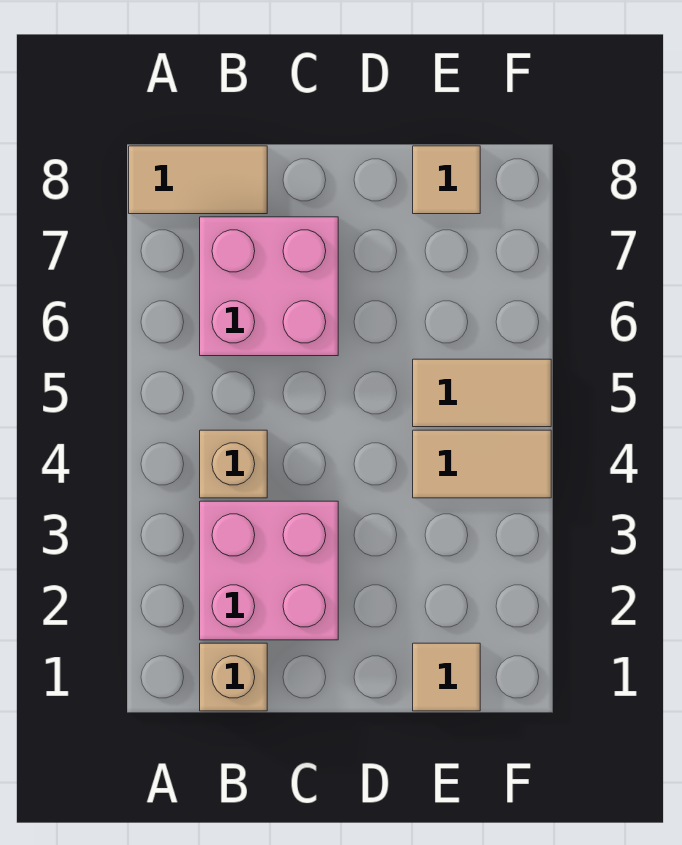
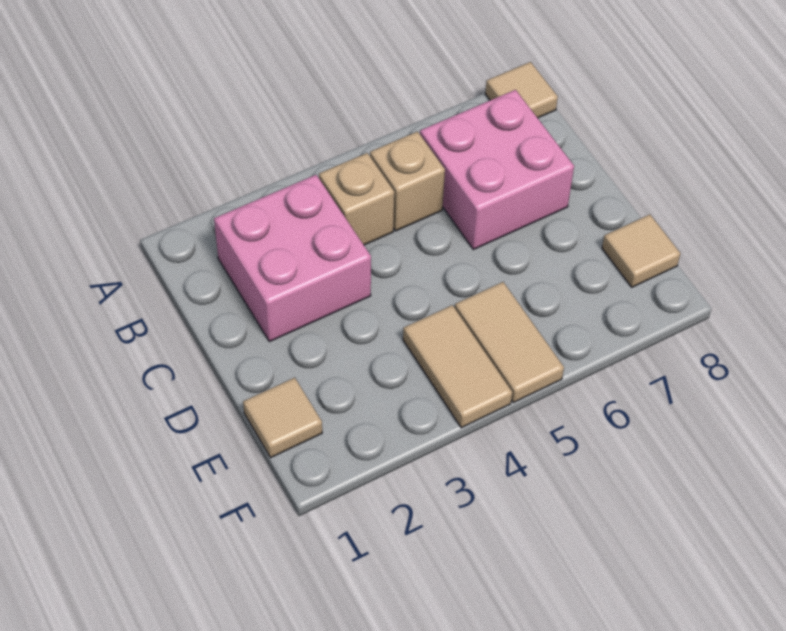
tan tile A8:B8 level 1 -> tan tile A8 level 1
tan brick B1 level 1 -> tan brick B5 level 1

